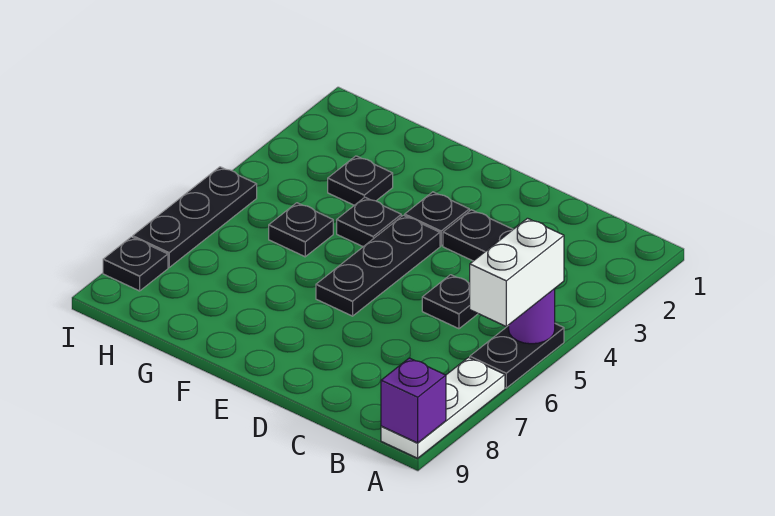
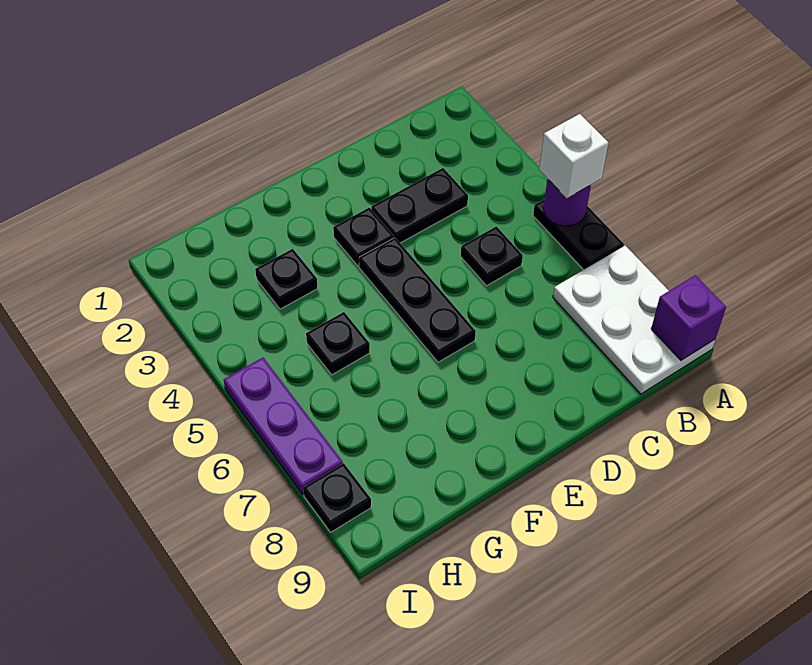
white brick A5:A6 level 3 -> white brick A5 level 3
white plate A7:A9 level 1 -> white plate A7:B9 level 1
black plate F4 level 1 -> none
black plate I5:I7 level 1 -> purple plate I5:I7 level 1

